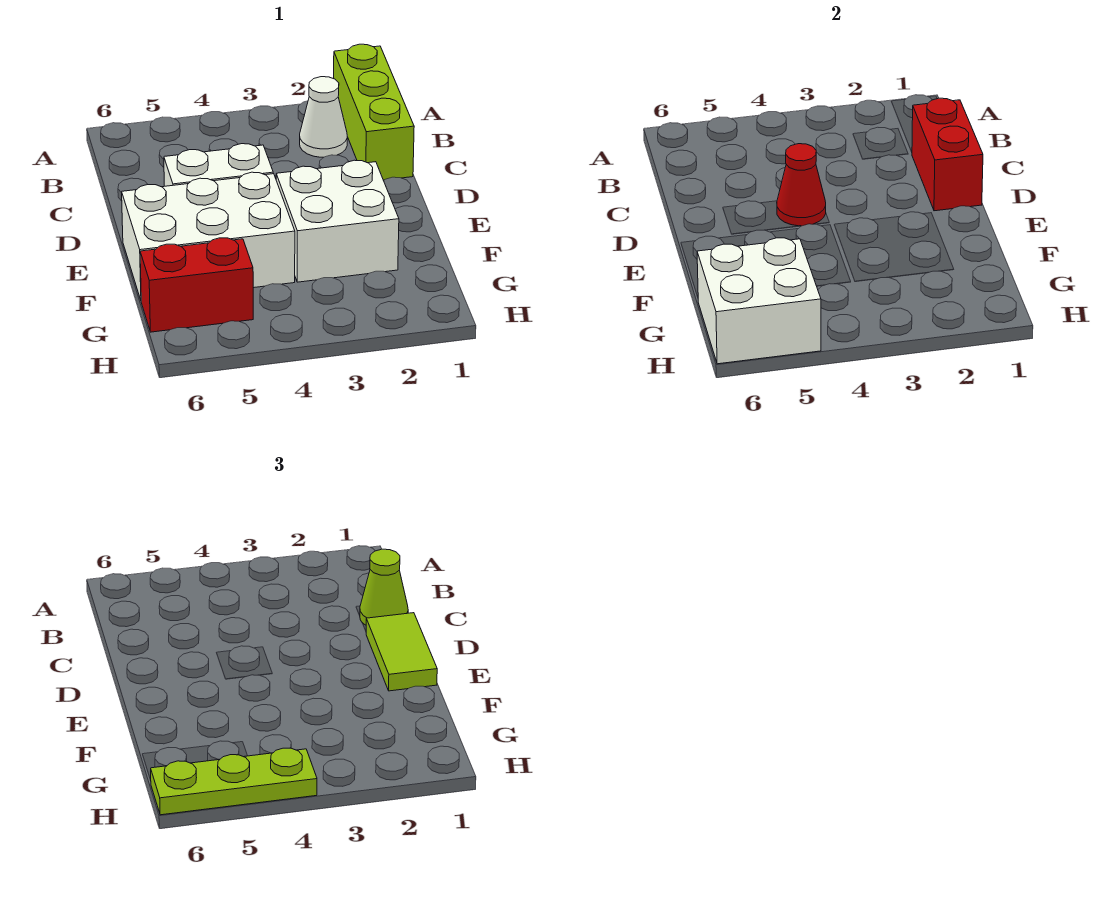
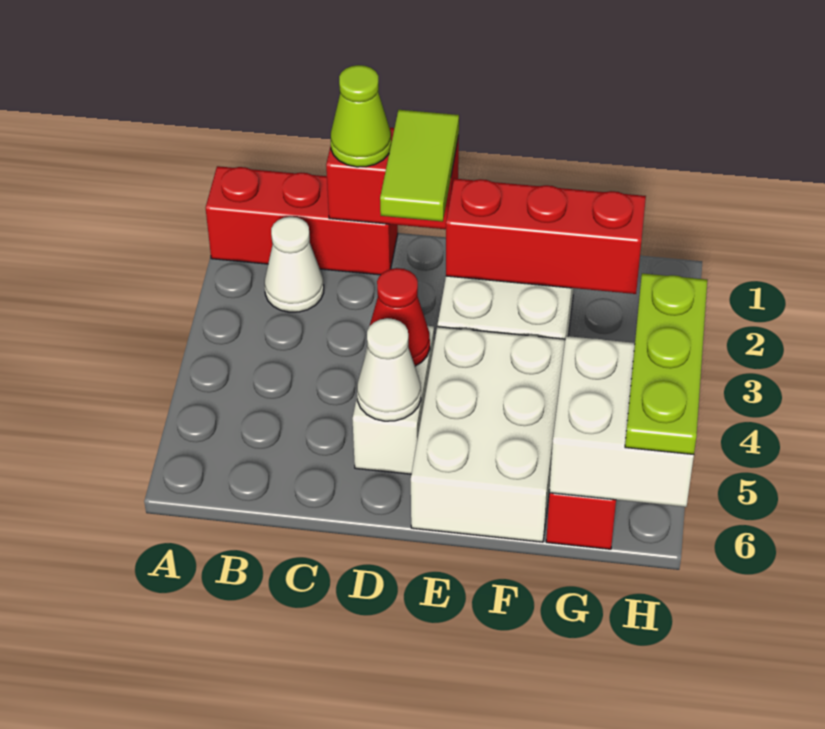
lime brick A1:C1 level 1 -> red brick A1:C1 level 1
lime tile D1:E1 level 3 -> lime tile D1:D2 level 3
none -> white cone D5 level 2
none -> red brick E2:G2 level 2

